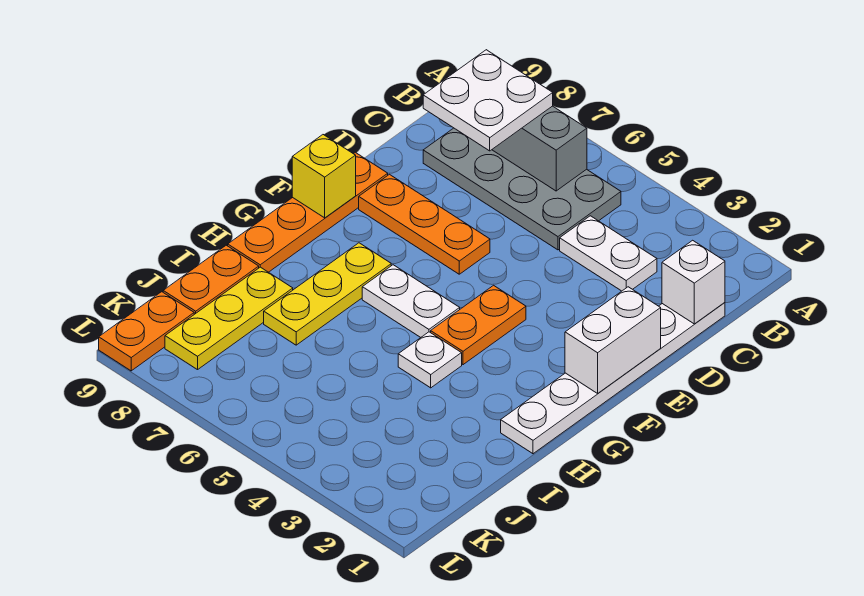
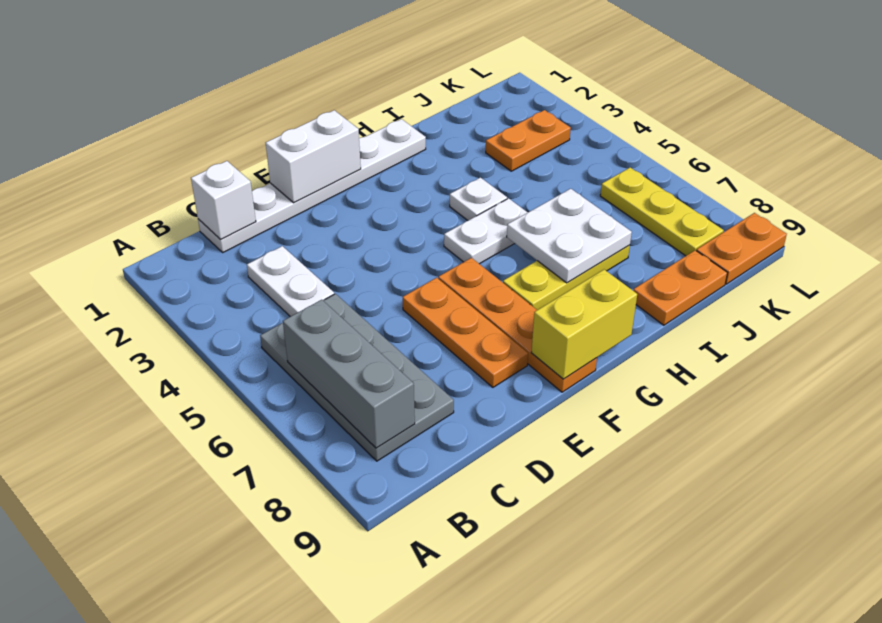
white plate B7:C8 level 3 -> white plate H6:I7 level 2
orange plate E9:H9 level 1 -> orange plate F6:F9 level 1
orange plate F4:G4 level 1 -> orange plate J3:K3 level 1
yellow brick F9 level 2 -> yellow brick F9:G9 level 2
white plate G5:G6 level 1 -> white plate G5:H5 level 1
yellow plate I8:K8 level 1 -> yellow plate K6:K8 level 1

